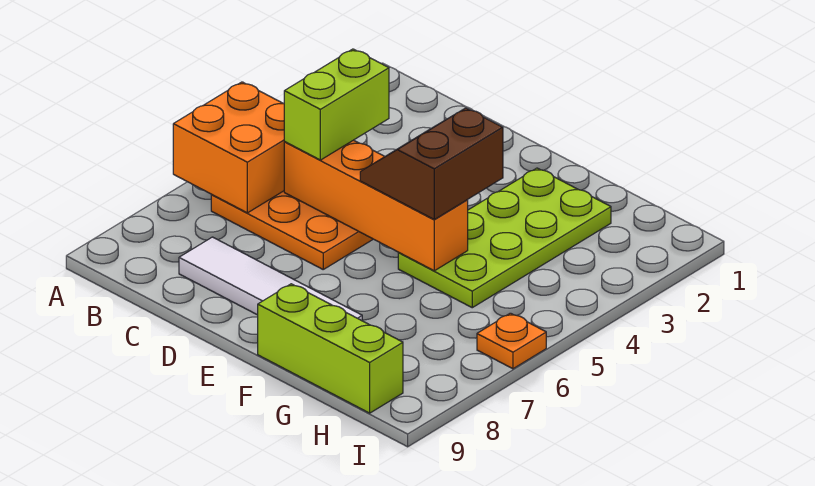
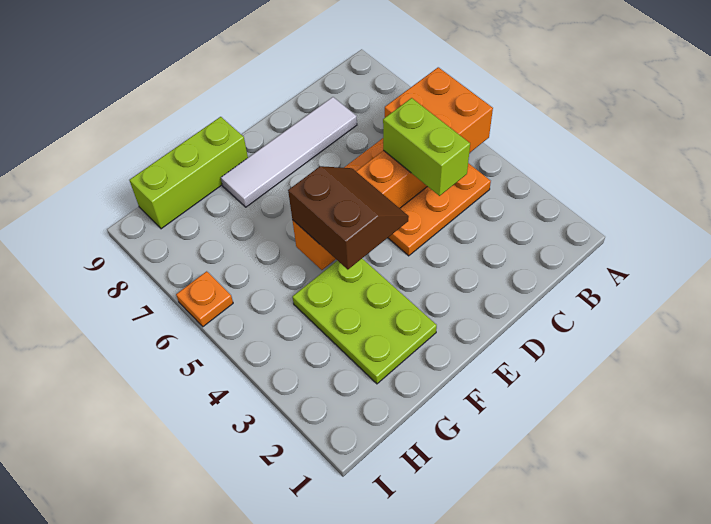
lime plate F2:G5 level 1 -> lime plate F2:G4 level 1

